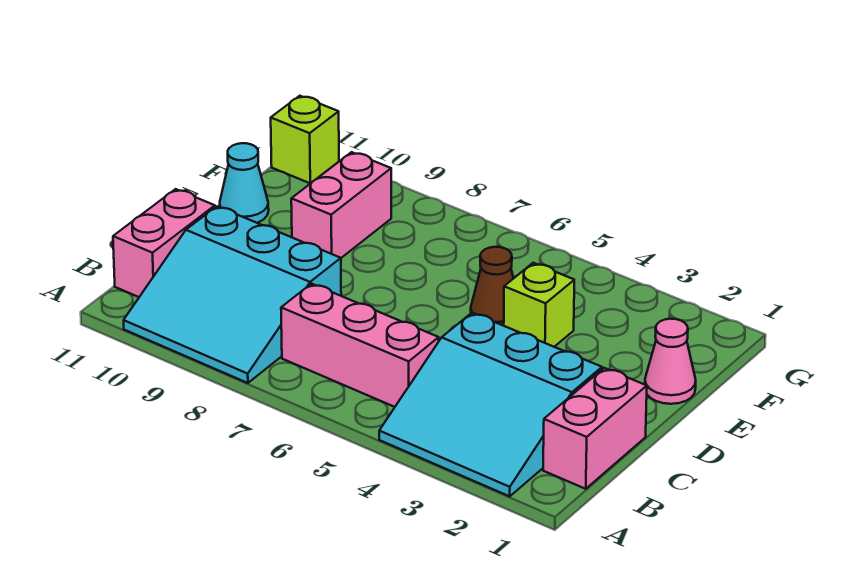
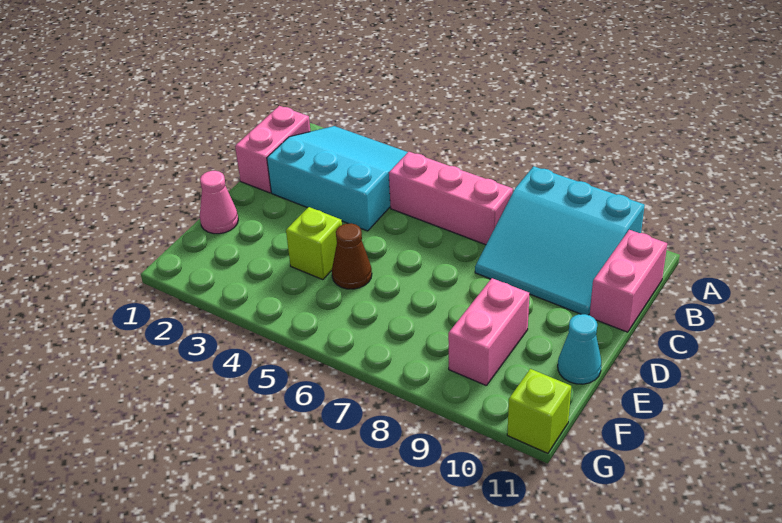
cyan slope A8:C10 level 1 top C -> cyan slope A8:C10 level 1 top A

